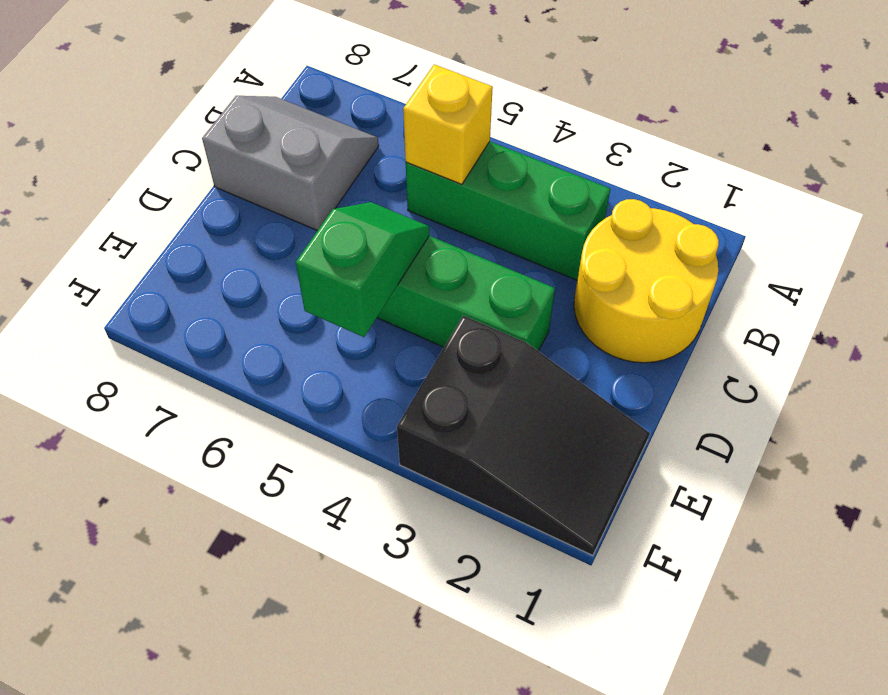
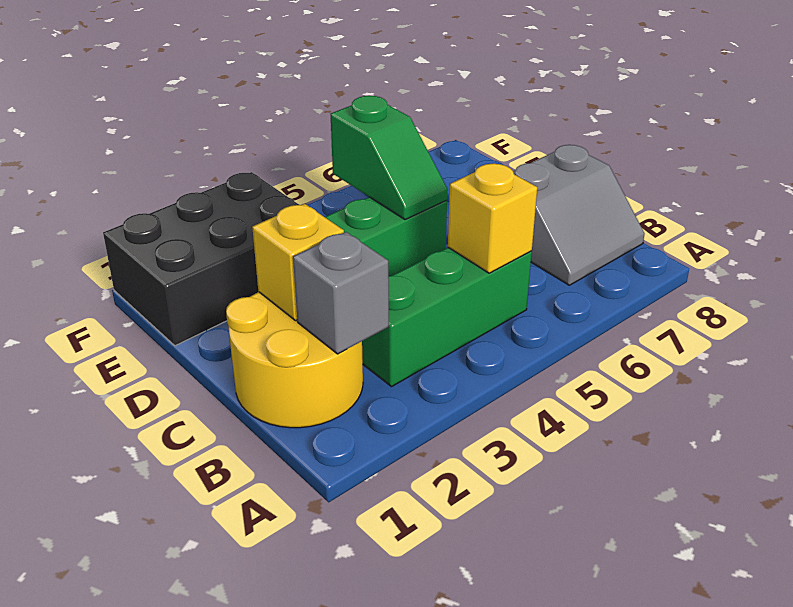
none -> grey brick B2 level 2
none -> yellow brick C2 level 2
black slope E1:F3 level 1 top 3 -> black brick E1:F3 level 1

